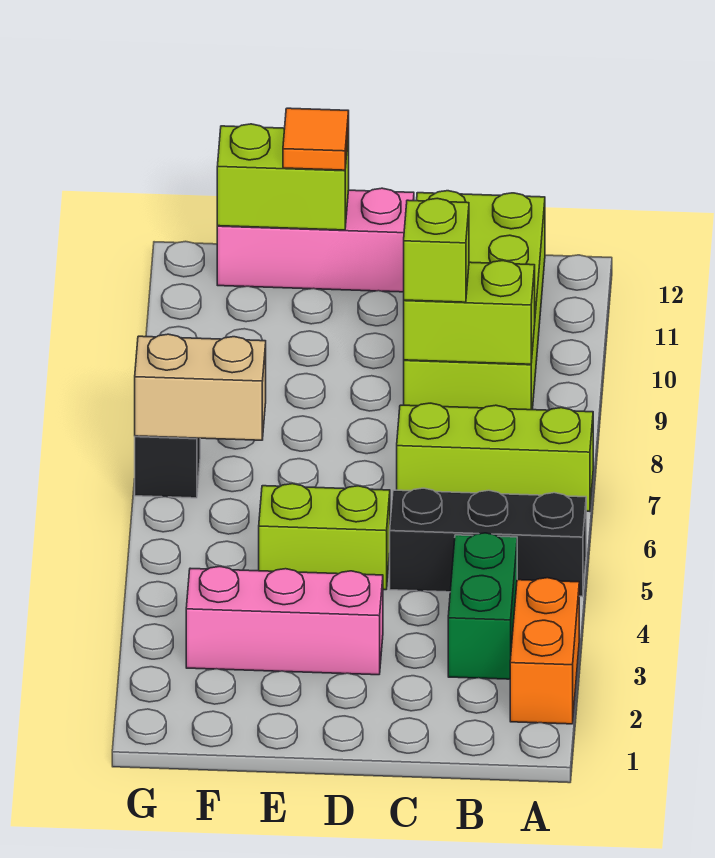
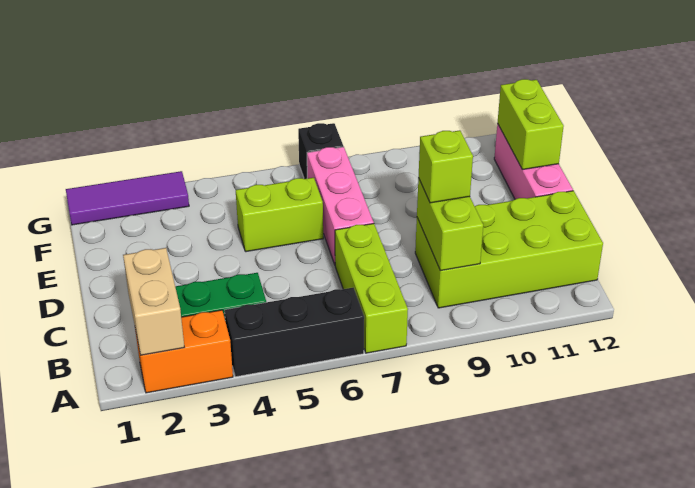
black brick A5:C5 level 1 -> black brick A4:A6 level 1
pink brick D3:F3 level 1 -> pink brick D7:F7 level 1
lime brick D5:E5 level 1 -> lime brick E5:E6 level 1
orange tile E12 level 3 -> none
tan brick F7:G7 level 2 -> tan brick A2:B2 level 2
none -> purple tile G1:G3 level 1

